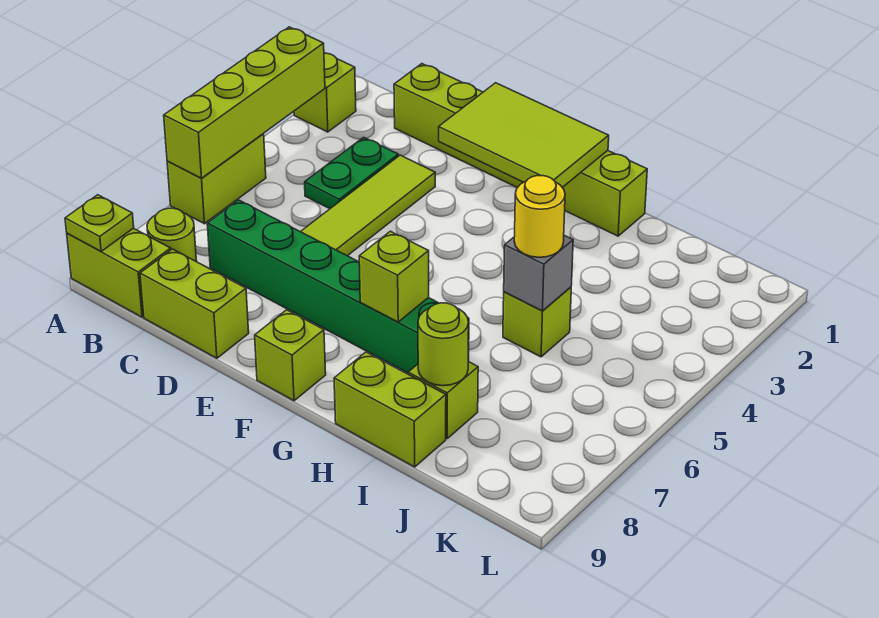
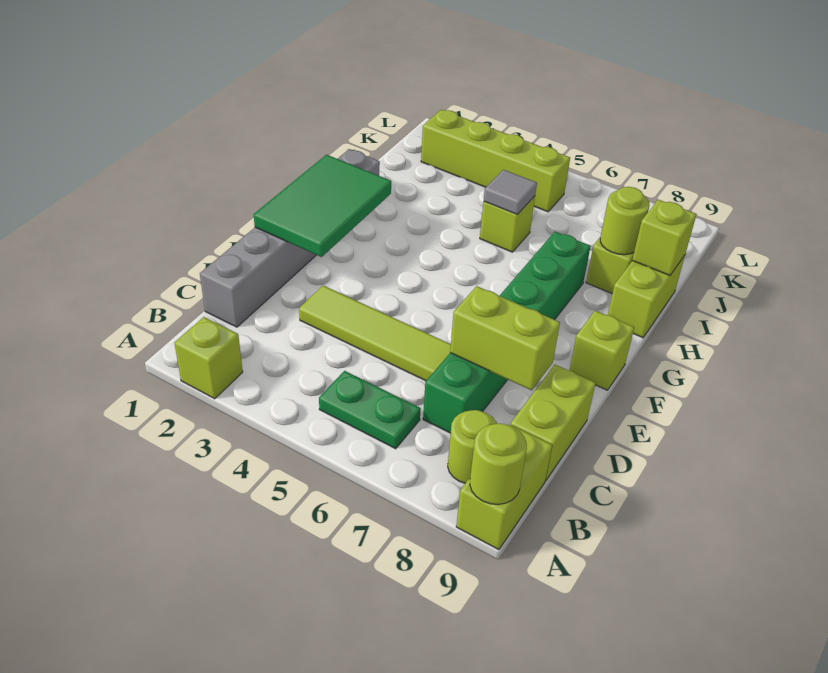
lime brick A3:A6 level 2 -> lime brick K2:K5 level 1
lime brick A5:A6 level 1 -> lime brick D7:D8 level 2
lime plate A9 level 2 -> lime round brick A9 level 2
lime brick C1:H1 level 1 -> grey brick C1:H1 level 1
green plate C3:C4 level 1 -> green plate B5:B6 level 1
lime tile E1:G2 level 2 -> green tile E1:G2 level 2
lime brick G7 level 2 -> lime brick I9 level 2
grey brick I5 level 2 -> grey tile I5 level 2
yellow round brick I5 level 3 -> none

